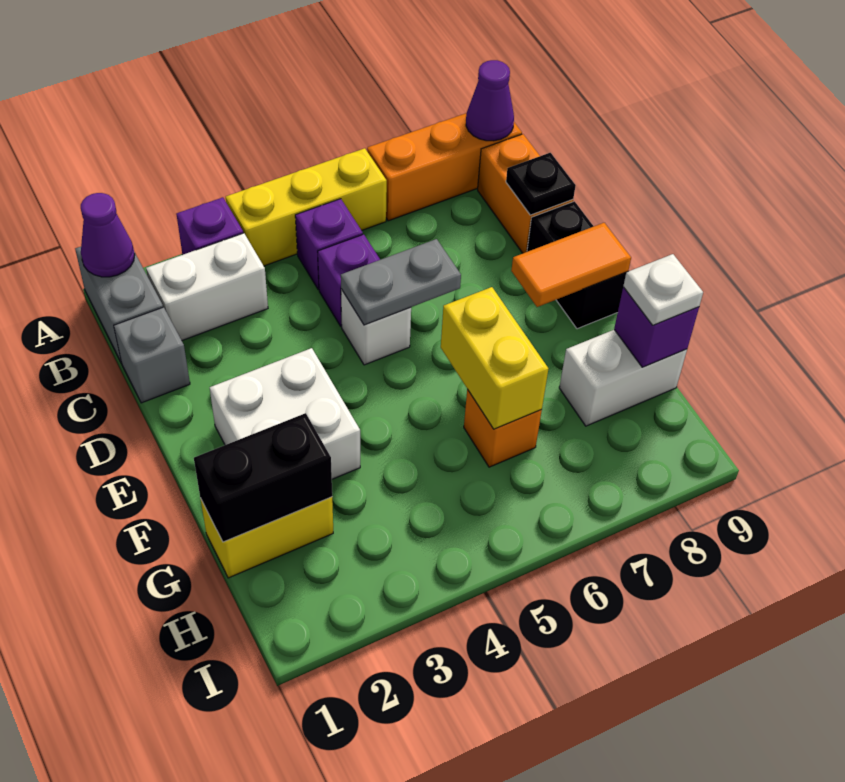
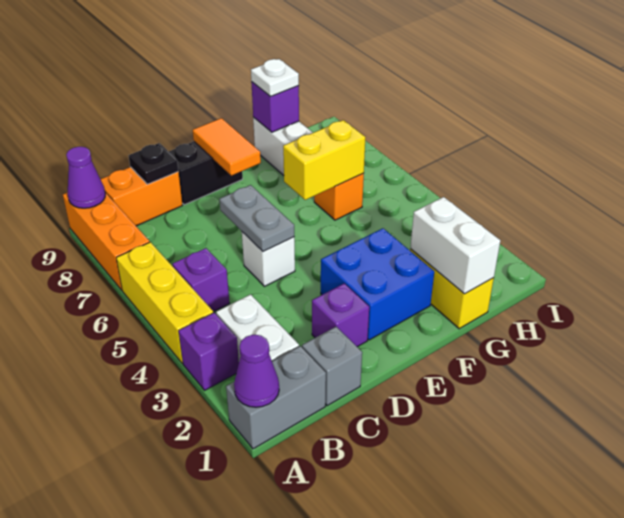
purple brick C5 level 1 -> purple brick D2 level 1
white brick E2:F3 level 1 -> blue brick E2:F3 level 1
black brick G1:G2 level 2 -> white brick G1:G2 level 2

